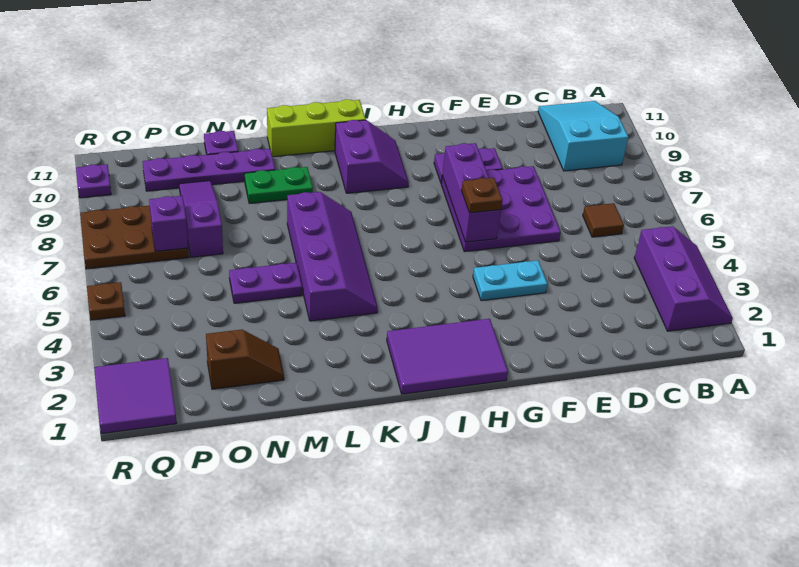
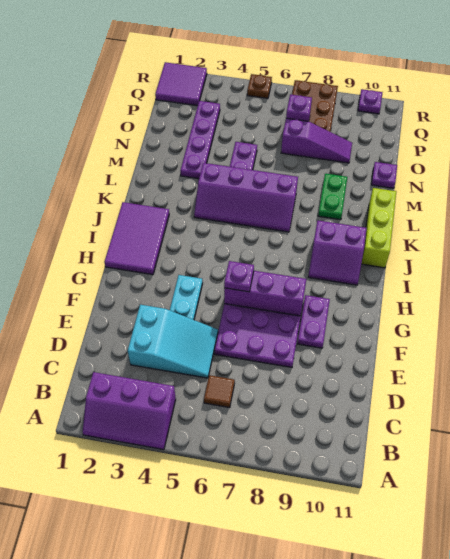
cyan slope B9:C11 level 1 top 9 -> cyan slope D3:E5 level 1 top 3
brown plate G6 level 3 -> purple plate G6 level 3
purple plate M10:P10 level 1 -> purple plate M3:P3 level 1
brown slope N2:O2 level 1 top O -> none

